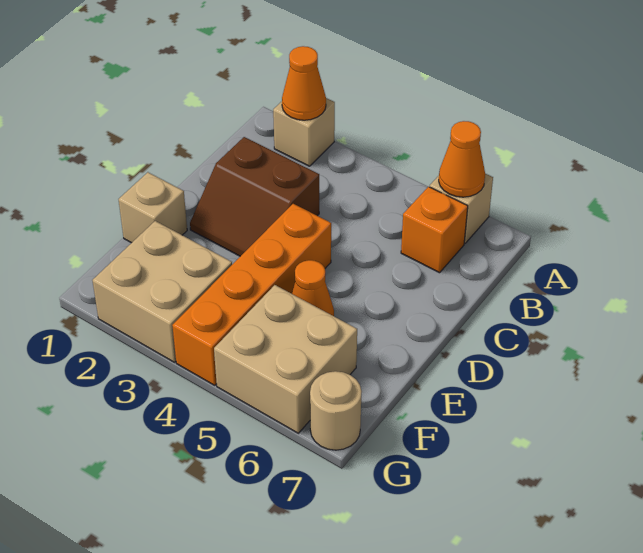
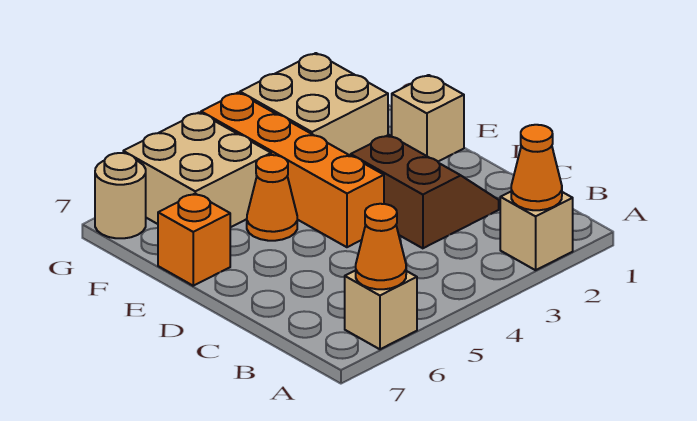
orange brick B6 level 1 -> orange brick E7 level 1
brown slope C2:D3 level 1 top C -> brown slope C2:D3 level 1 top 3

